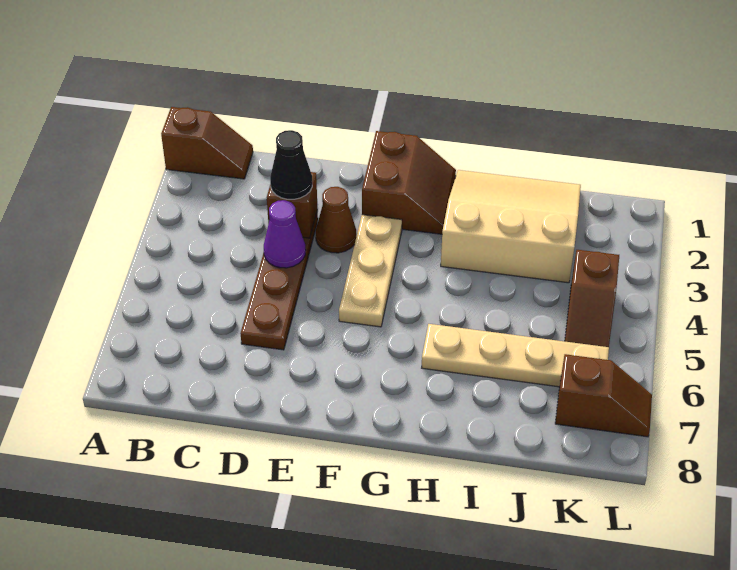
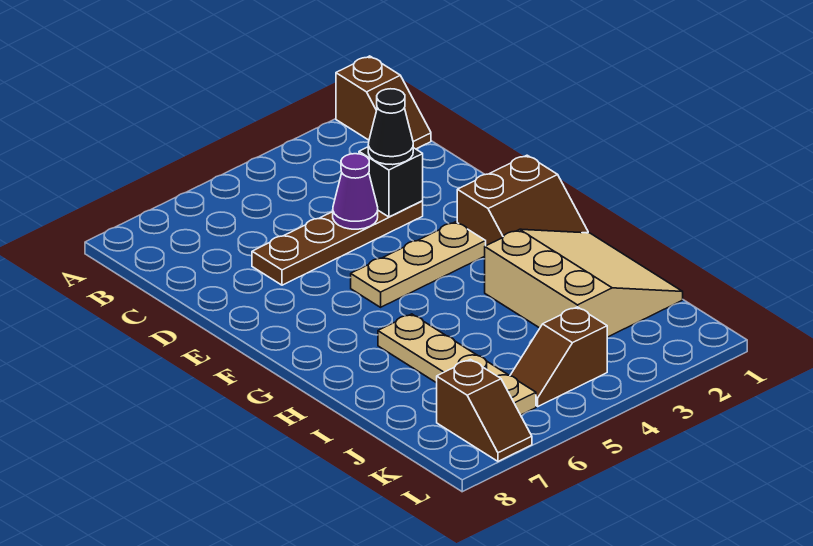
brown brick D3 level 2 -> black brick D3 level 2
brown cone E3 level 1 -> none

